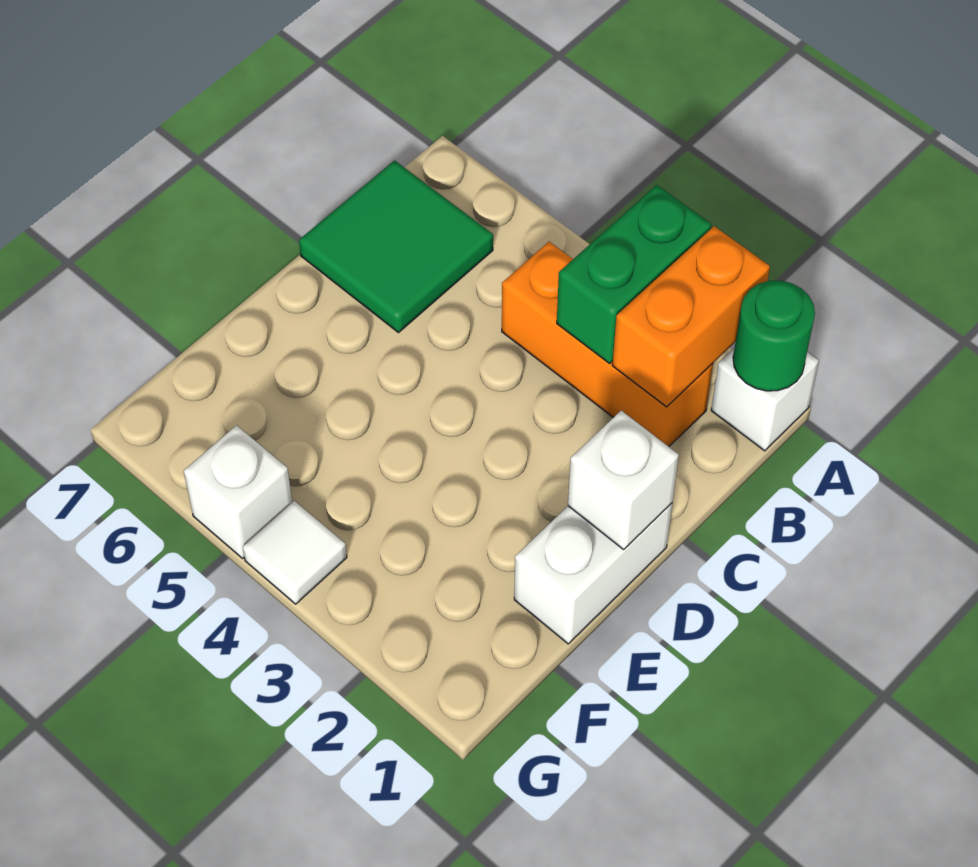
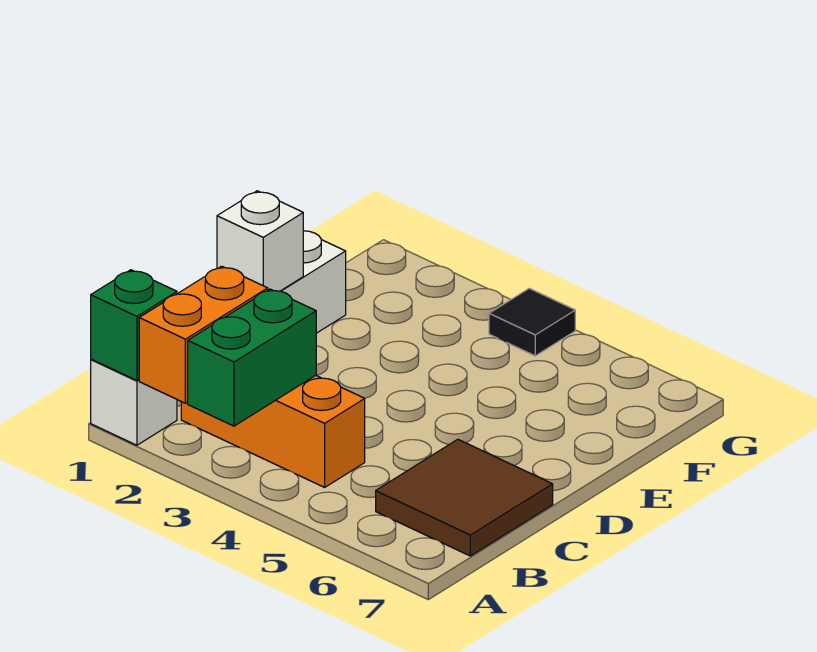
green round brick A1 level 2 -> green brick A1 level 2
green tile B6:C7 level 1 -> brown tile B6:C7 level 1
white tile G4 level 1 -> black tile G4 level 1
white brick G5 level 1 -> none

